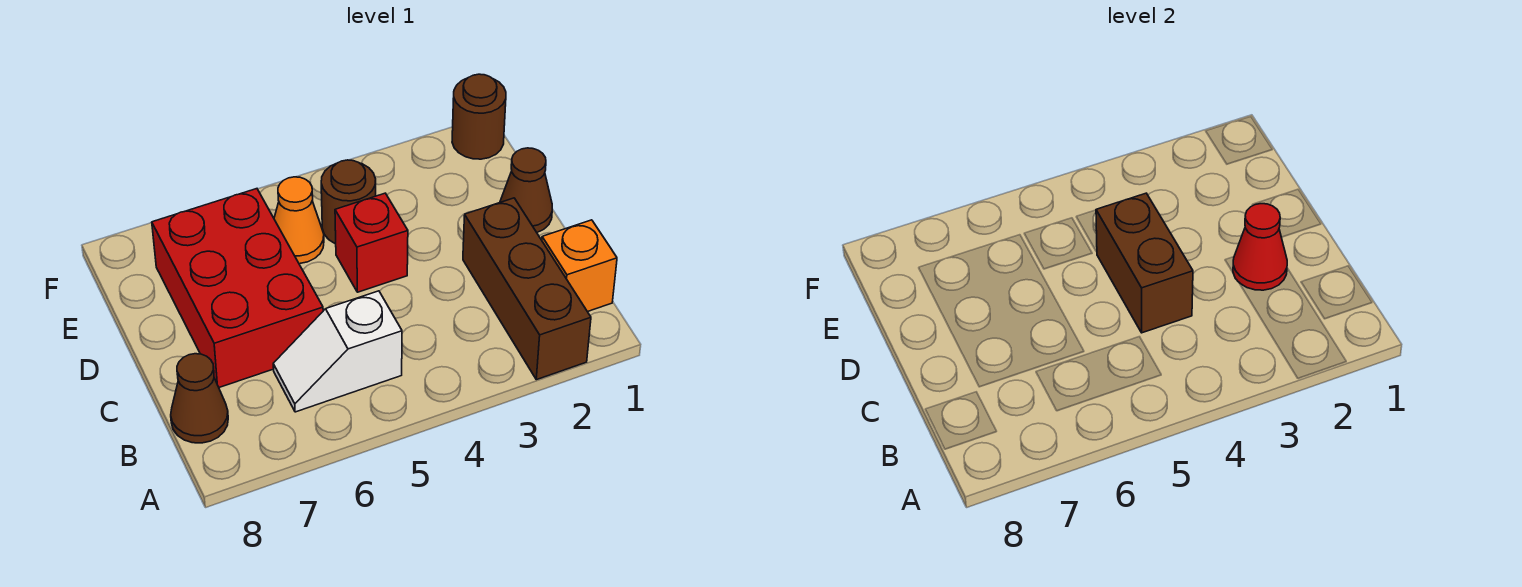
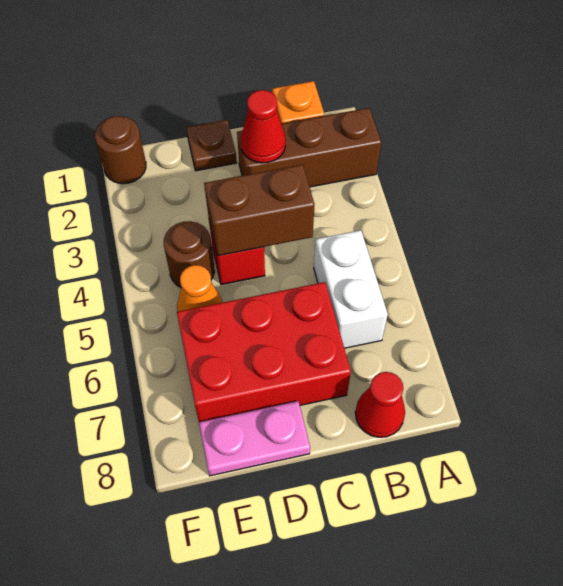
white slope B5:B6 level 1 top 5 -> white brick B5:B6 level 1
brown cone B8 level 1 -> red cone B8 level 1
brown cone D1 level 1 -> brown plate D1 level 1
none -> pink plate D8:E8 level 1

